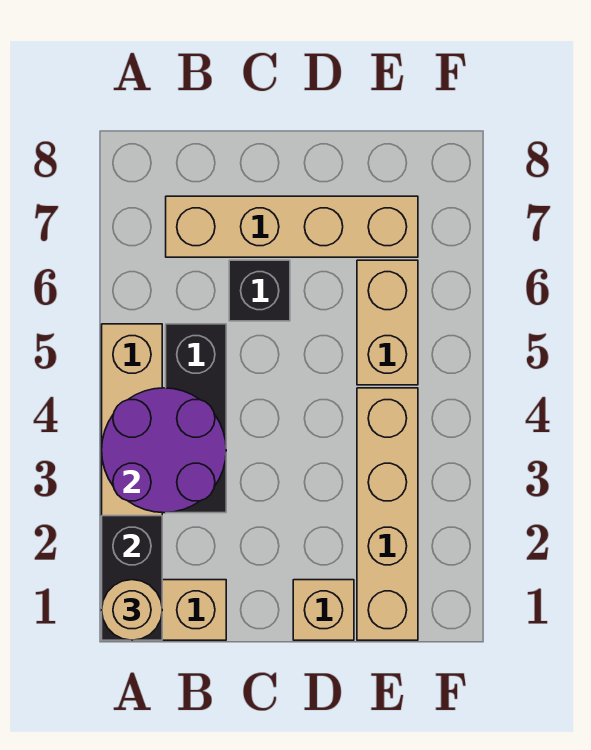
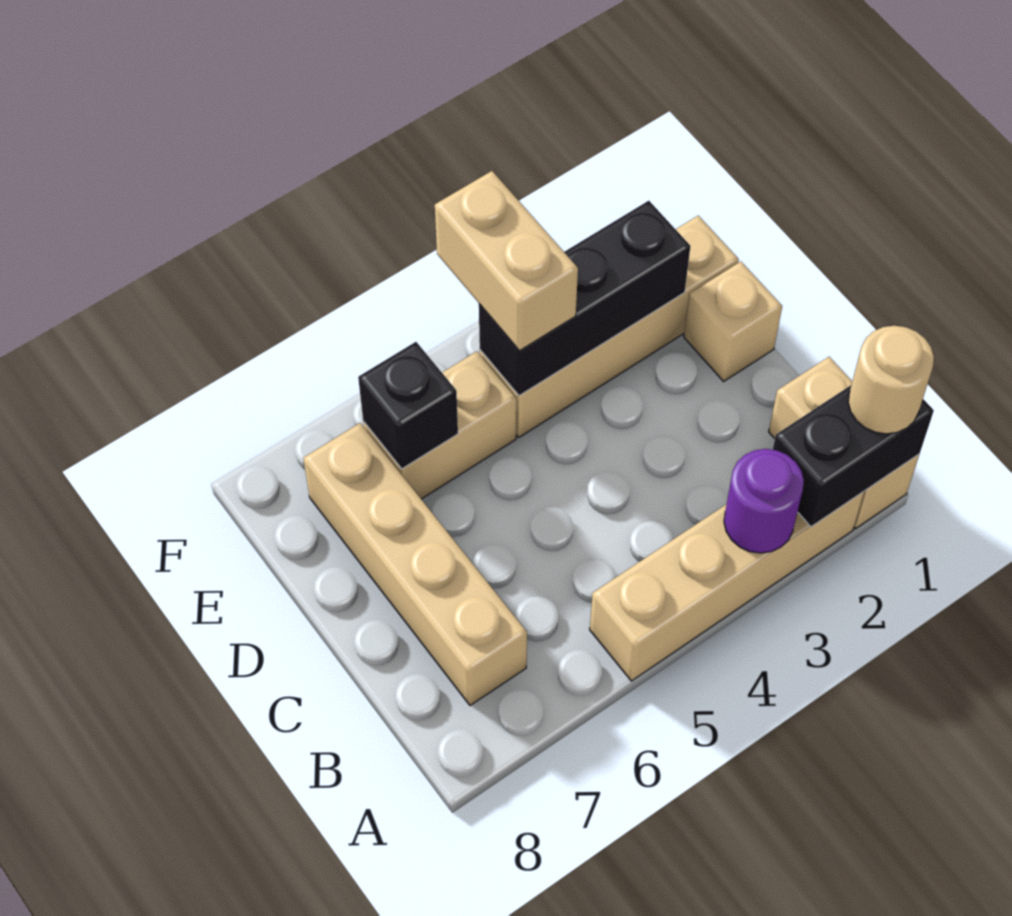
purple round brick A3:B4 level 2 -> purple round brick A3 level 2
black brick B3:B5 level 1 -> black brick E2:E4 level 2
black brick C6 level 1 -> black brick E6 level 2
none -> tan brick E4:F4 level 3

